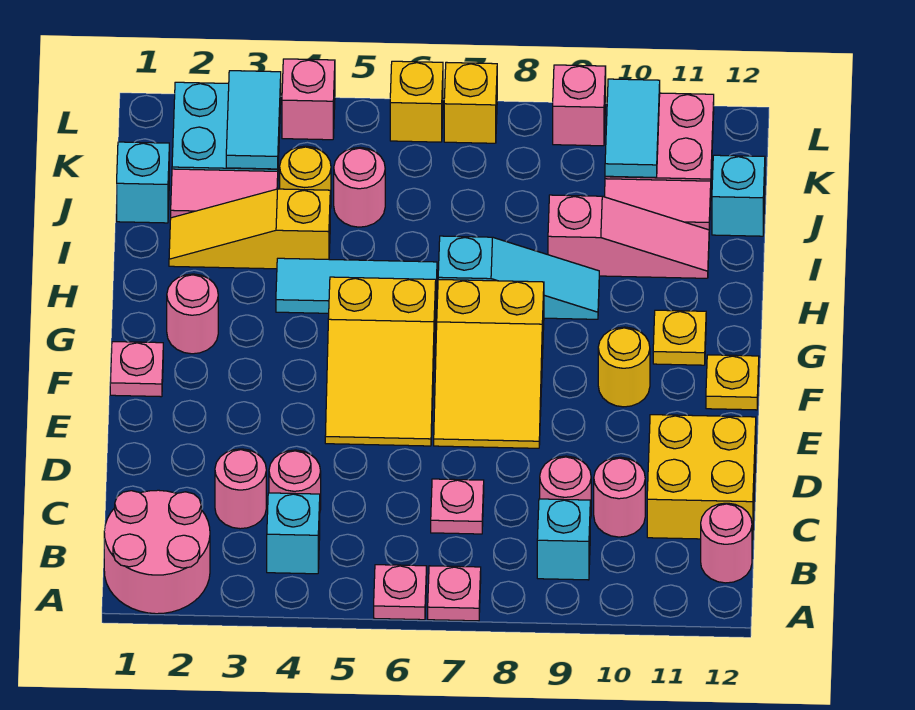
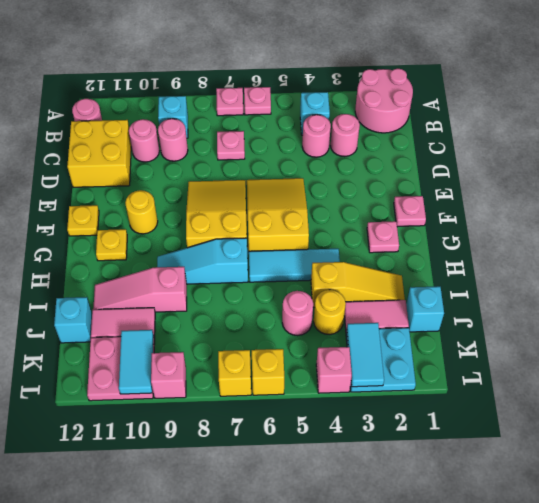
pink round brick G2 level 1 -> pink plate G2 level 1

